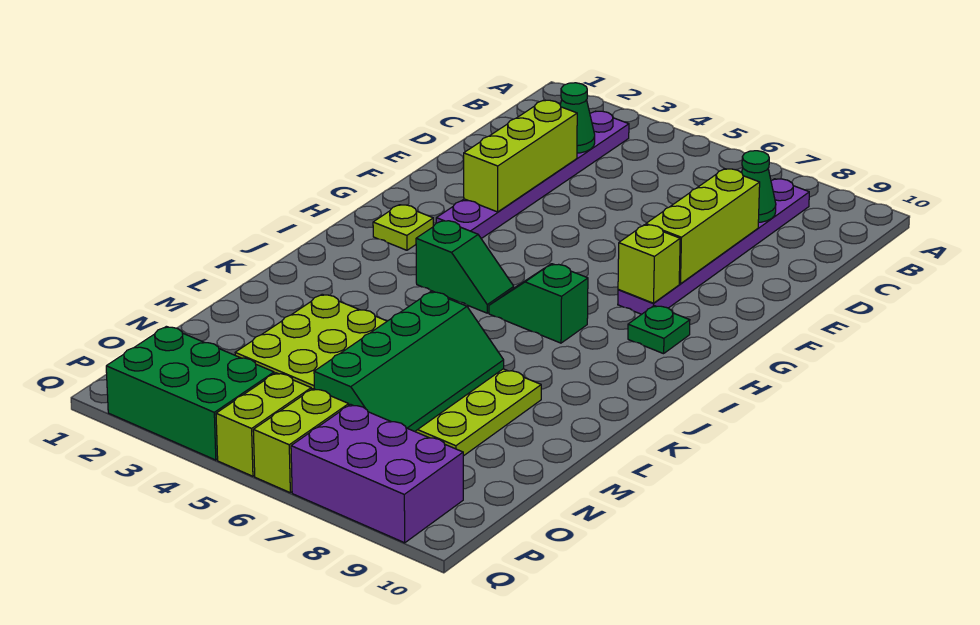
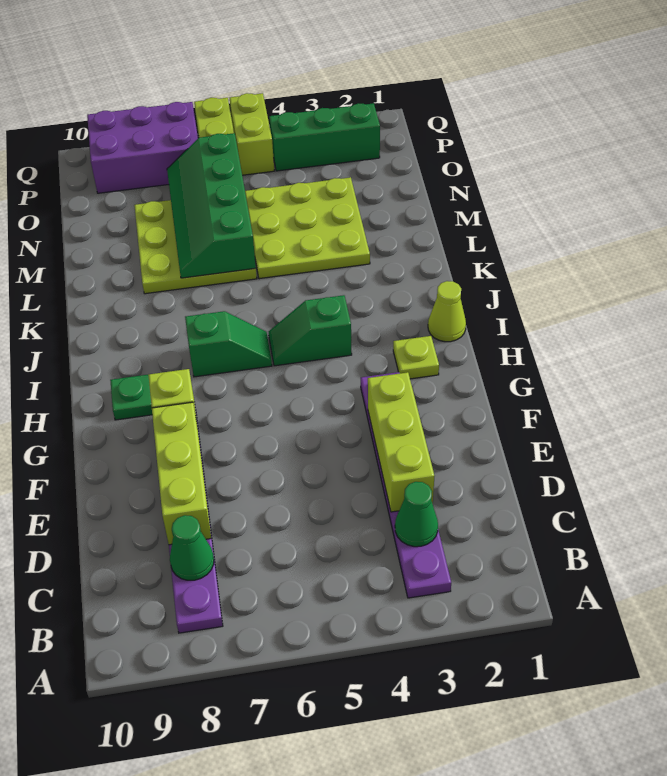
none -> lime cone I1 level 1
green brick P2:Q4 level 1 -> green brick P2:P4 level 1

